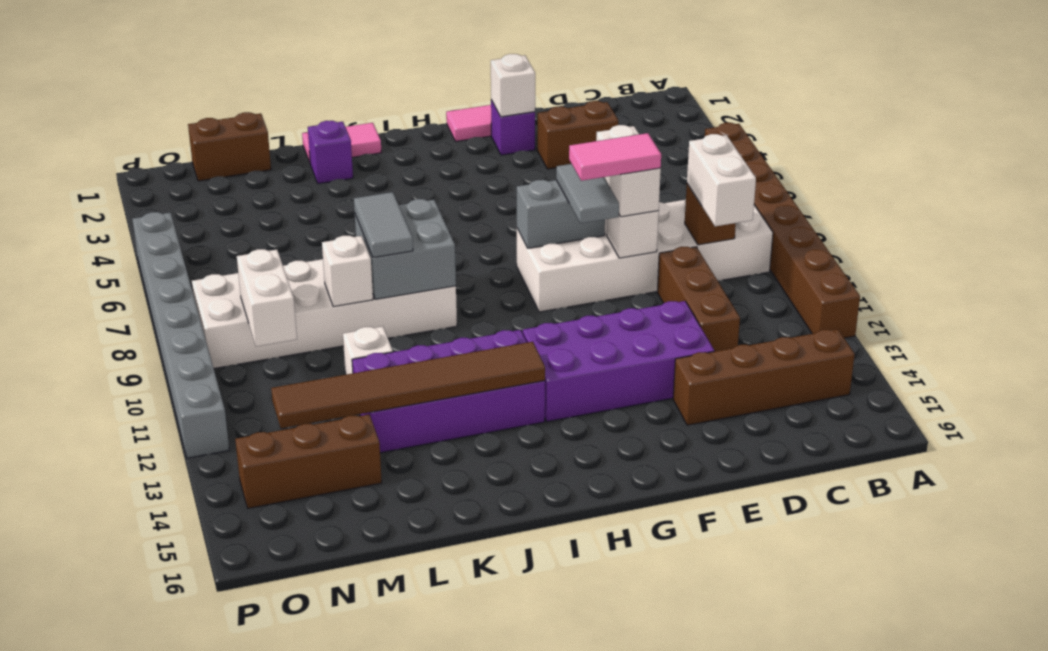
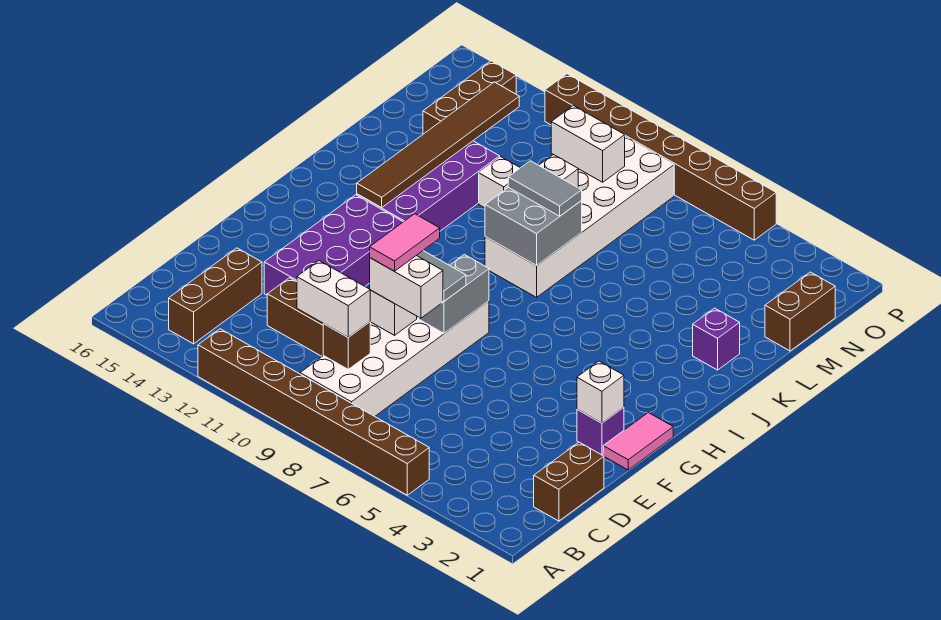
brown brick B14:E14 level 1 -> brown brick B14:D14 level 1
brown brick D3:E3 level 1 -> brown brick C1:D1 level 1
pink tile J1:K1 level 1 -> none
grey brick P5:P12 level 1 -> brown brick P5:P12 level 1

